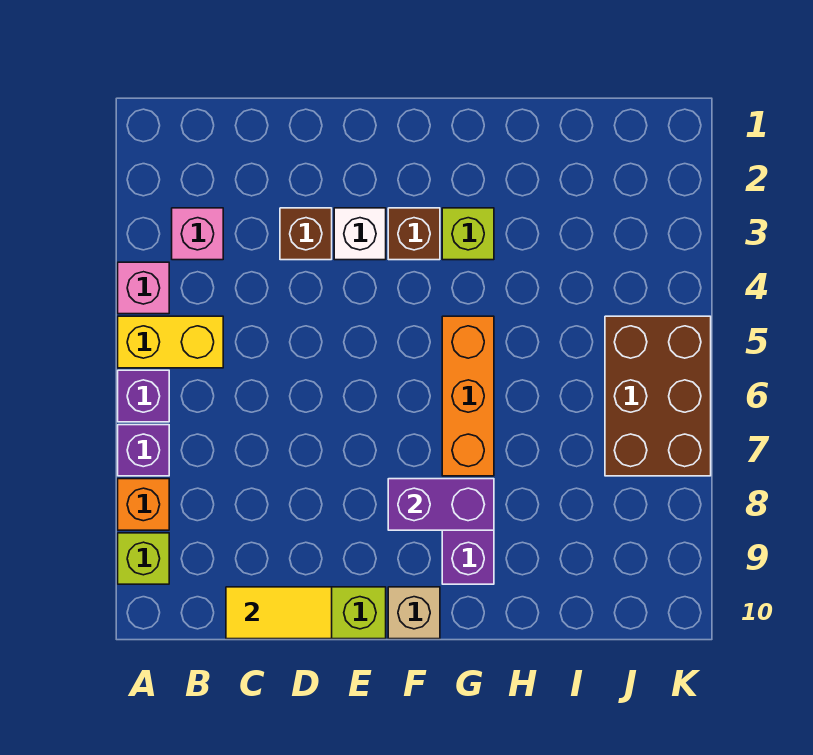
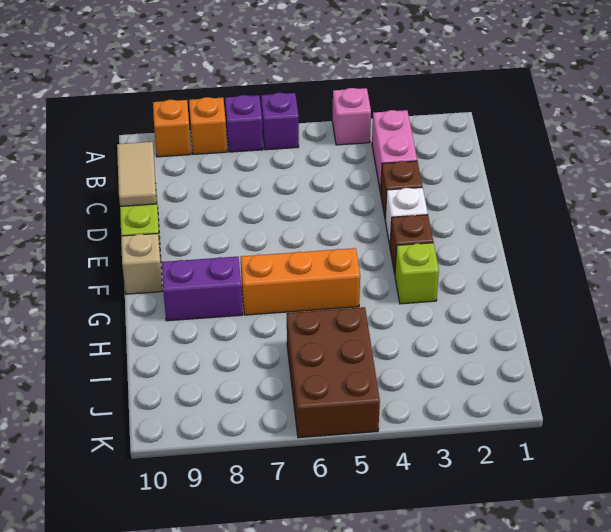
yellow brick A5:B5 level 1 -> none
lime brick A9 level 1 -> orange brick A9 level 1
pink brick B3 level 1 -> pink brick B3:C3 level 1
yellow tile C10:D10 level 2 -> tan tile C10:D10 level 2
purple brick F8:G8 level 2 -> none
brown brick J5:K7 level 1 -> brown brick I5:K6 level 1

